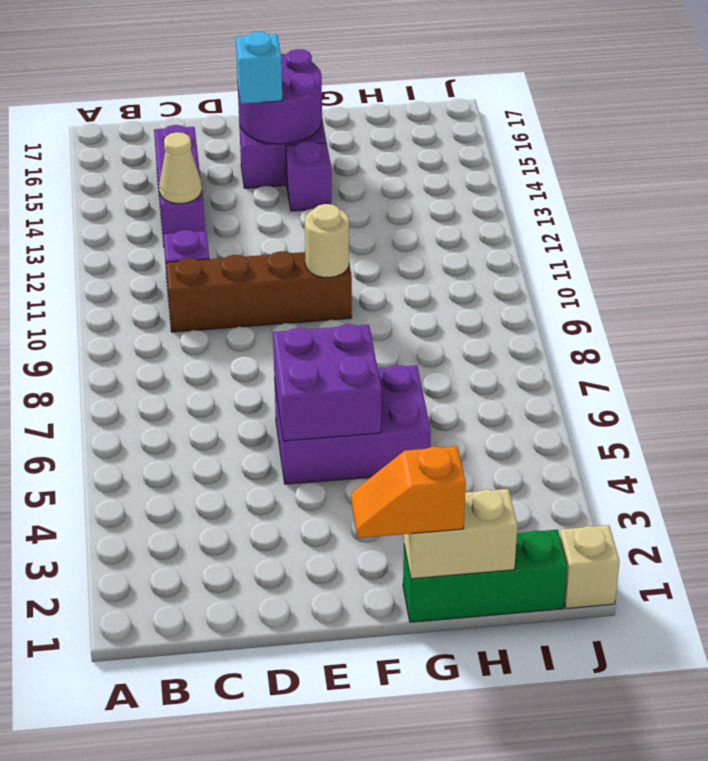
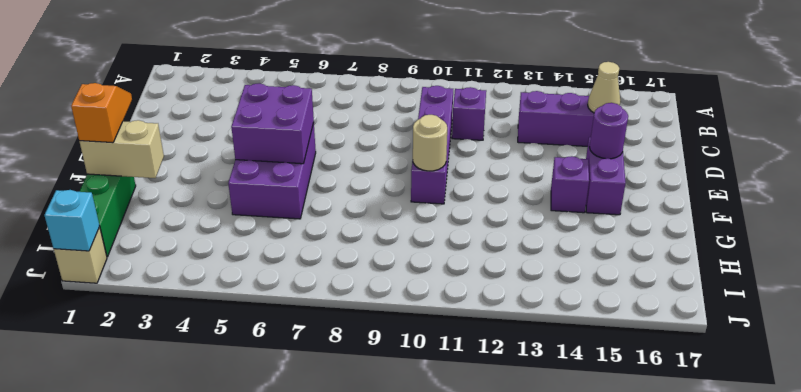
brown brick C10:F10 level 1 -> purple brick C10:F10 level 1
tan cone C13 level 2 -> tan cone C15 level 2
purple round brick E15:F16 level 2 -> purple round brick E15 level 2
cyan brick E15 level 3 -> cyan brick J1 level 2
tan brick G1:H1 level 2 -> tan brick G1:G2 level 2

